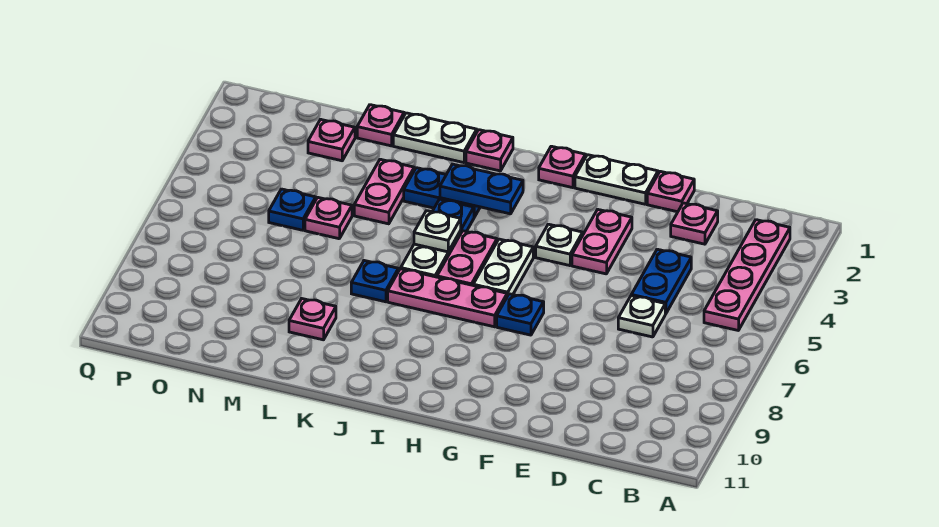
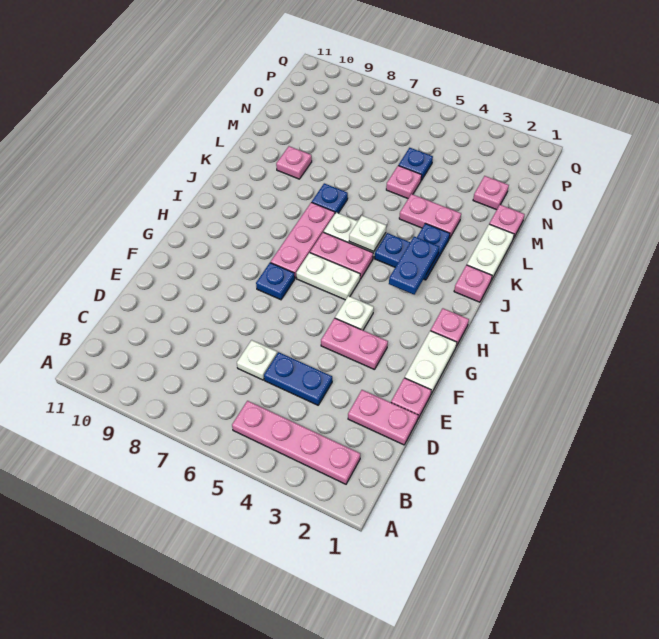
pink plate D2 level 1 -> pink plate D1:D2 level 1

